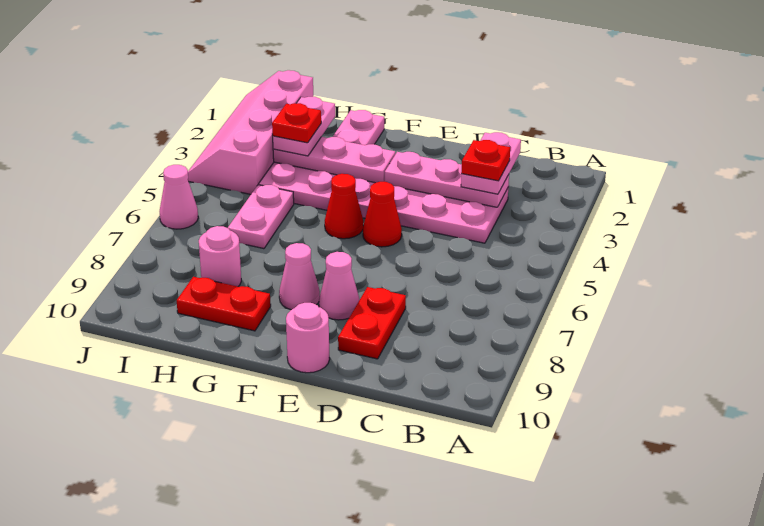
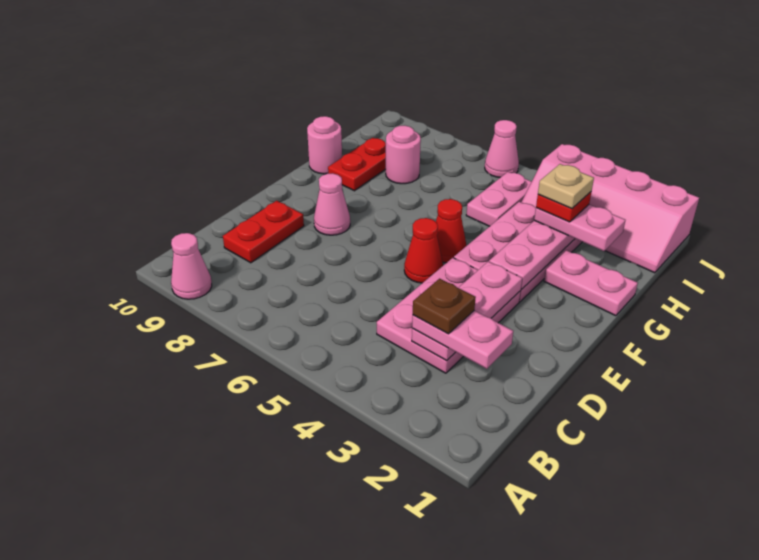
red plate C3 level 4 -> brown plate C3 level 4
red plate D8:D9 level 1 -> red plate C9:D9 level 1
pink round brick E10 level 1 -> pink round brick G10 level 1
pink cone F8 level 1 -> pink cone A9 level 1
none -> tan plate H3 level 5
pink plate H5:H6 level 1 -> pink plate H5:I5 level 1
pink slope I1:J4 level 1 top I -> pink slope I1:J4 level 1 top J

